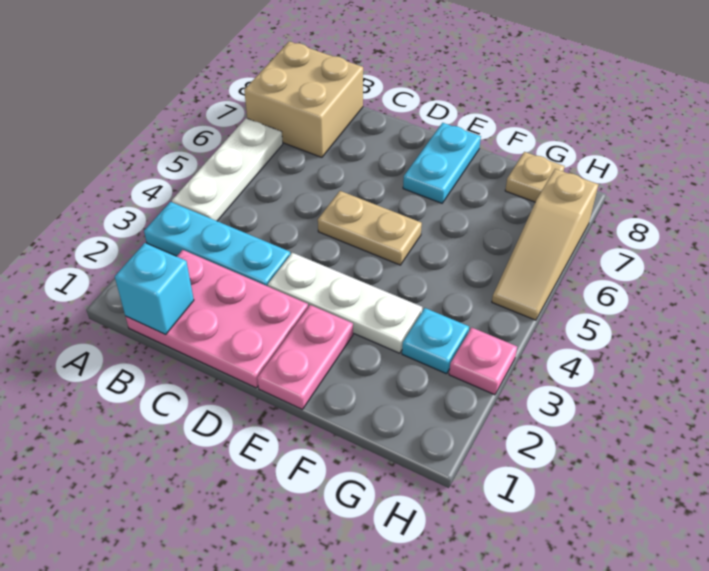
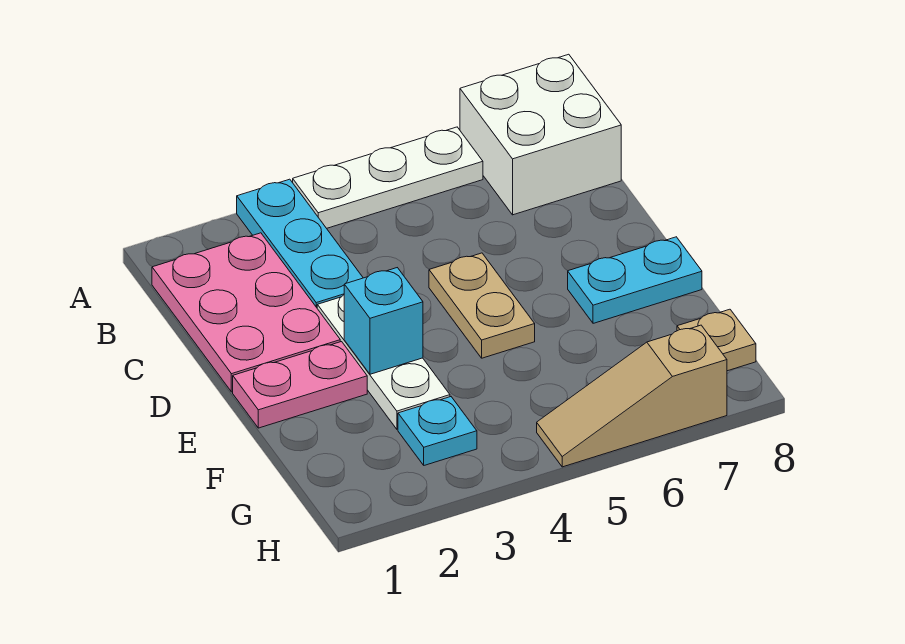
tan brick A7:B8 level 1 -> white brick A7:B8 level 1
cyan brick B1 level 2 -> cyan brick E3 level 2
pink plate H3 level 1 -> none

